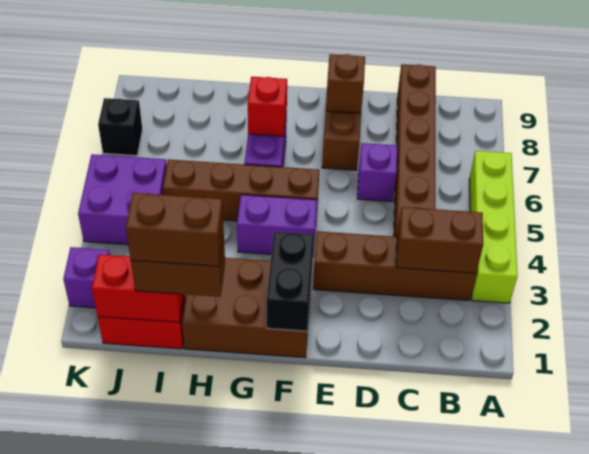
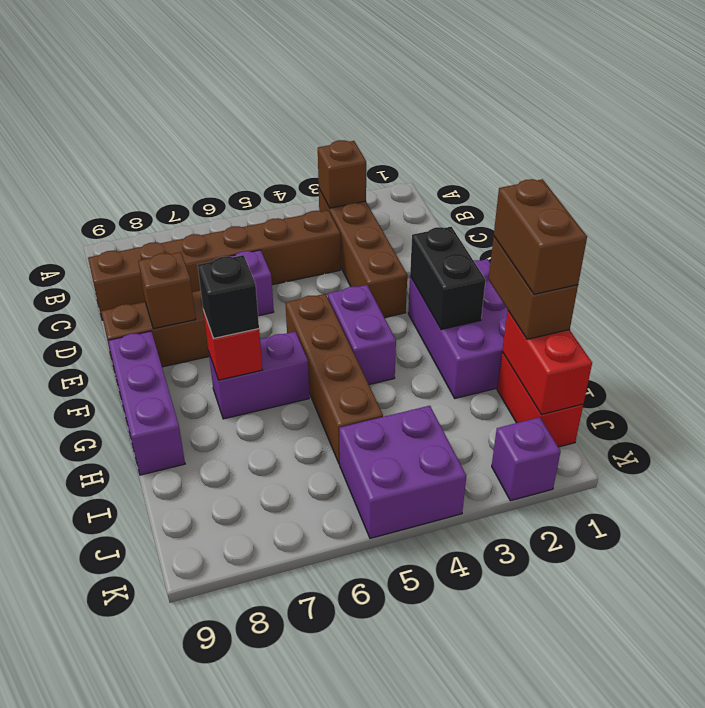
lime brick A3:A6 level 1 -> none
brown brick B3:C3 level 2 -> brown brick B3 level 2
brown brick F1:H2 level 1 -> purple brick F1:H2 level 1
black brick F1:F2 level 2 -> black brick F2:G2 level 2
none -> purple brick F9:H9 level 1
black brick K7 level 1 -> black brick G7 level 3

